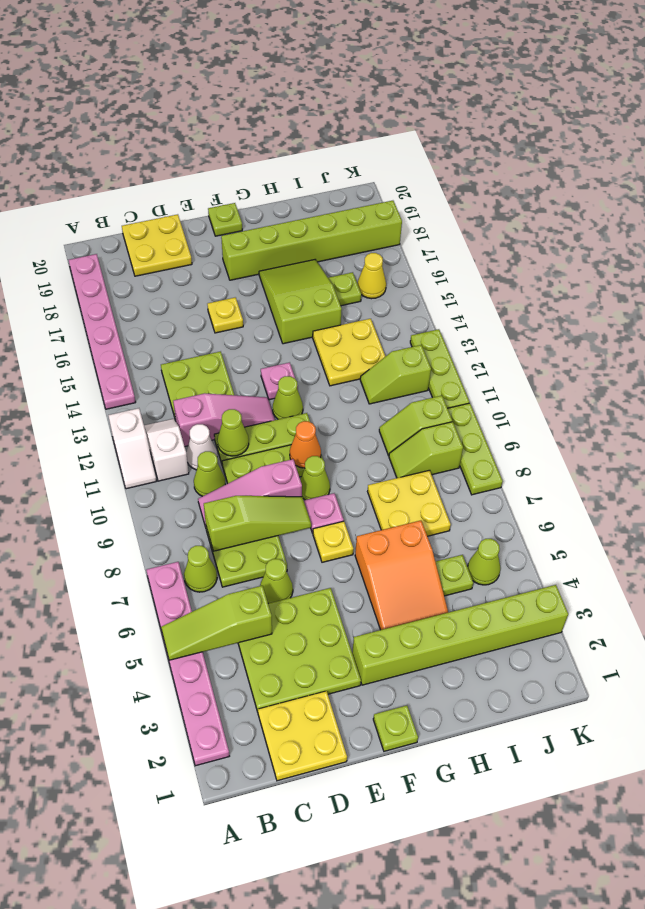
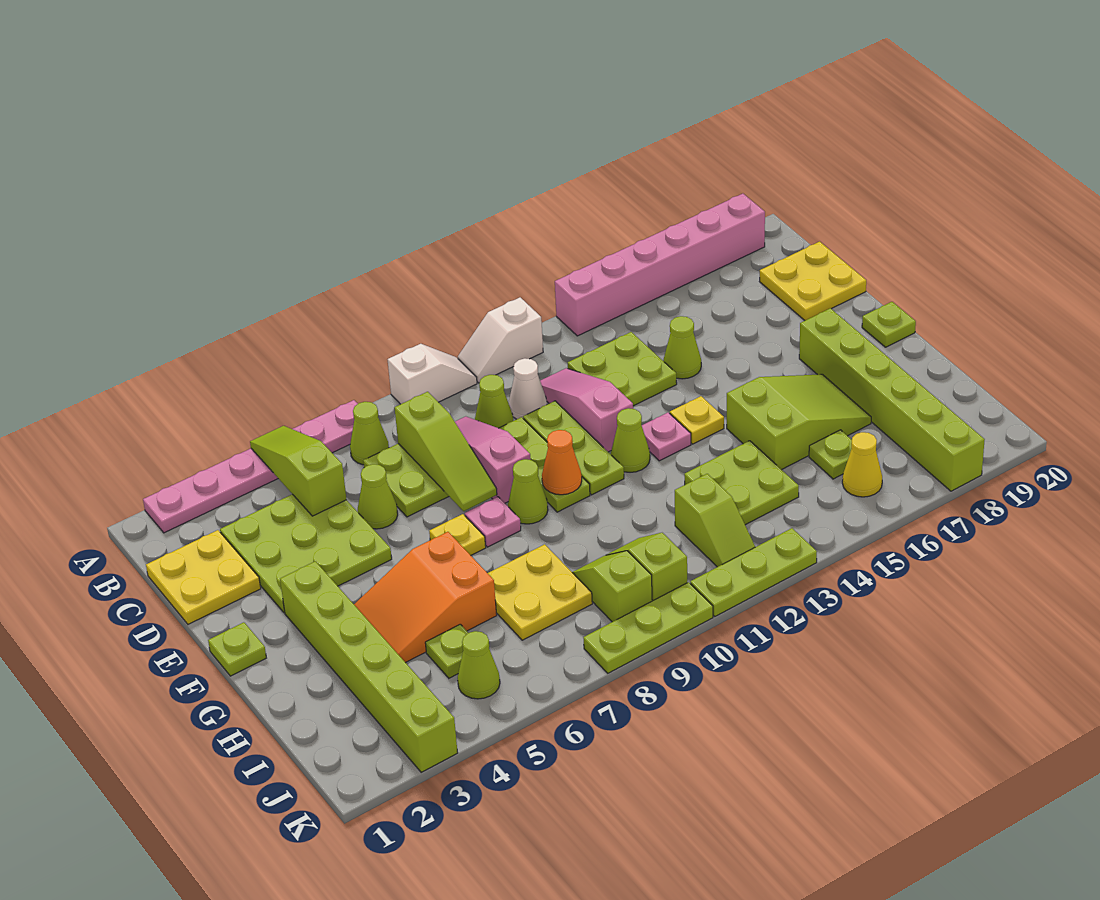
pink plate A14:A19 level 1 -> pink brick A14:A19 level 1
white slope B11:B12 level 1 top 11 -> white slope A9:A10 level 1 top 9
pink slope C12:E12 level 1 top C -> pink slope C12:E12 level 1 top E
lime cone D11 level 2 -> lime cone D15 level 1
yellow plate E16 level 1 -> yellow plate F14 level 1
yellow plate H13:I14 level 1 -> lime plate H13:I14 level 1
lime slope I12:J12 level 1 top J -> lime slope I12:J12 level 1 top I

